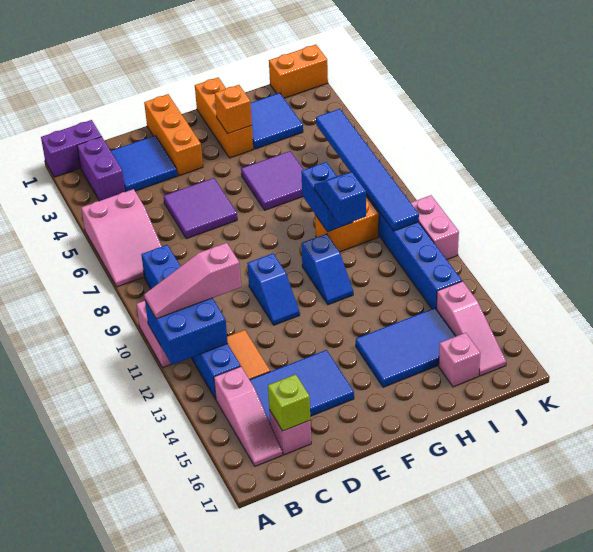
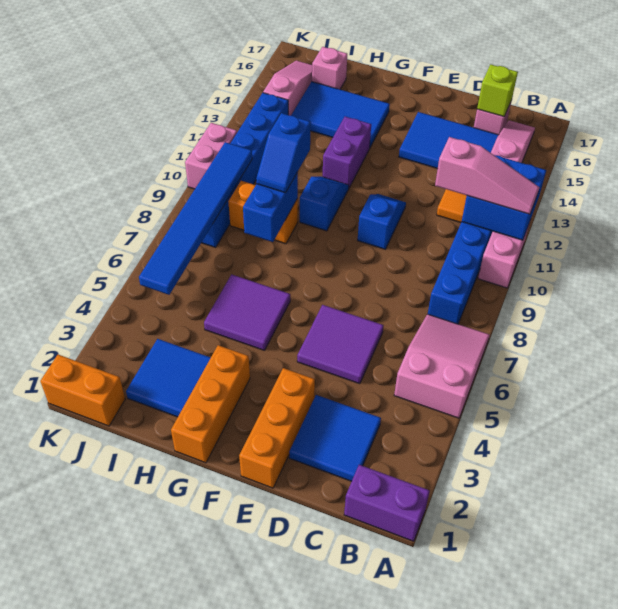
purple brick B2:B3 level 1 -> purple brick G12:G13 level 1
orange brick G3 level 2 -> none

